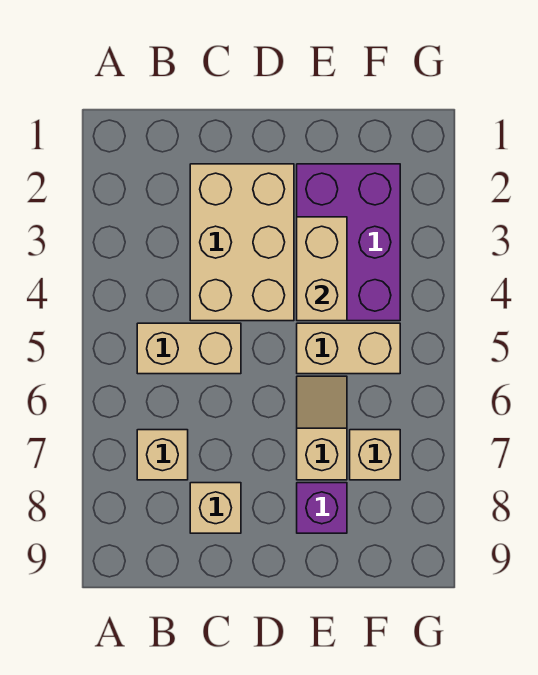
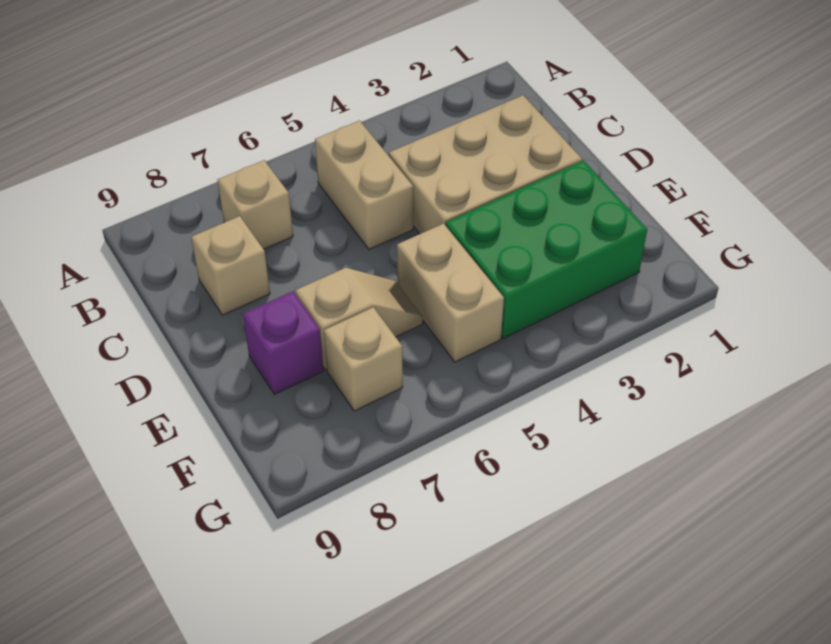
purple brick E2:F4 level 1 -> green brick E2:F4 level 1
tan brick E3:E4 level 2 -> none

